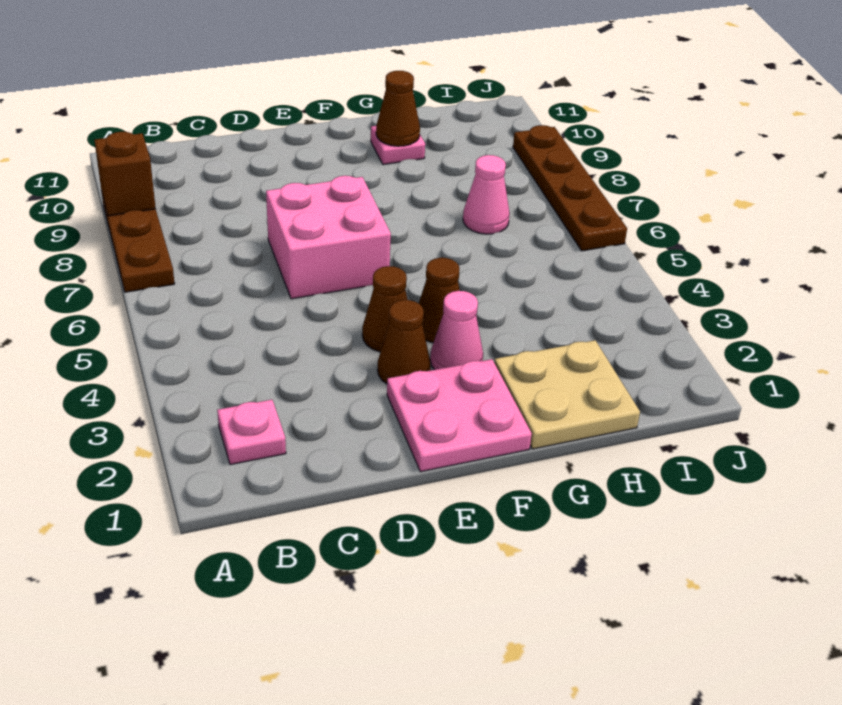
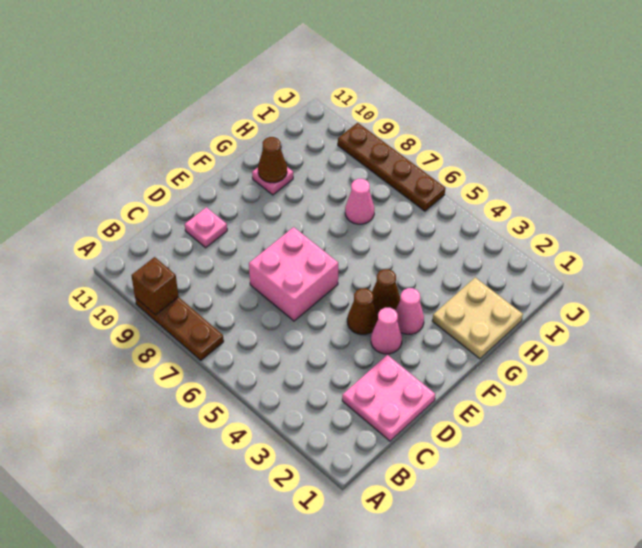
pink plate B2 level 1 -> pink plate D10 level 1
pink plate E1:F2 level 1 -> pink plate C1:D2 level 1
brown cone E3 level 1 -> pink cone E3 level 1

